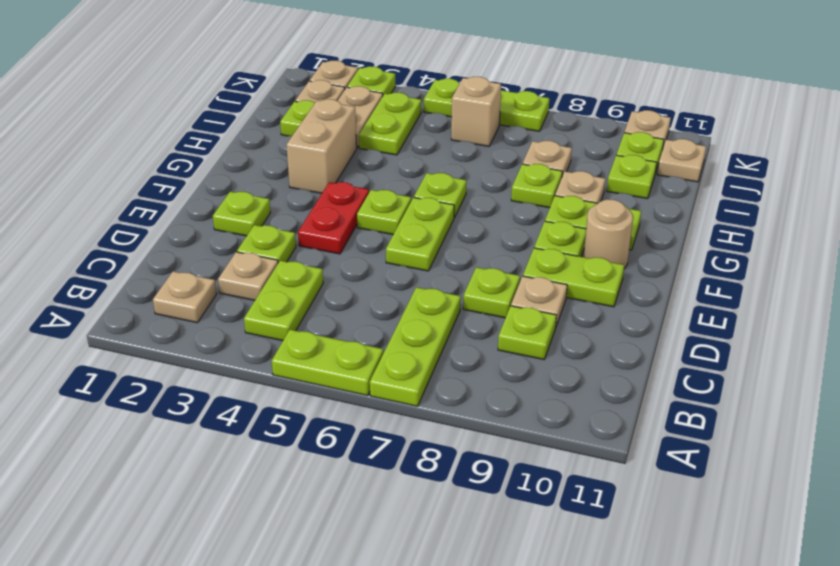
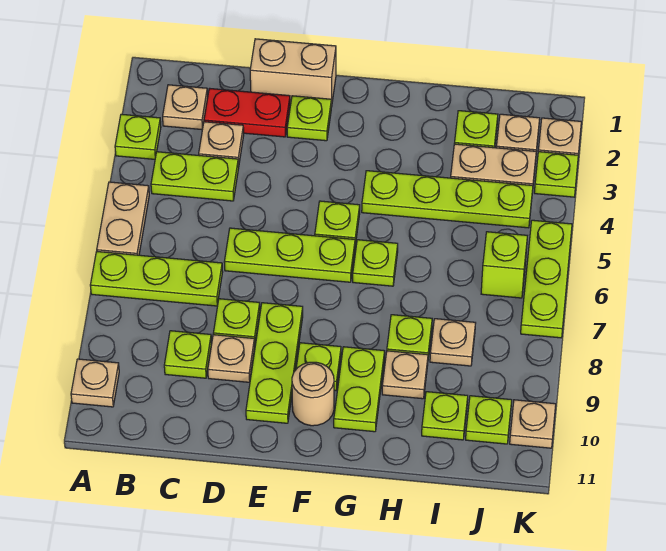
lime plate A5:A6 level 1 -> tan plate A5:A6 level 1
lime plate D3 level 1 -> lime plate A3 level 1
red plate E4:F4 level 1 -> red plate C2:D2 level 1
lime plate E6:F6 level 1 -> lime plate D6:F6 level 1
lime plate E9:E10 level 1 -> lime plate E8:E10 level 1
tan brick G3:H3 level 1 -> tan brick D1:E1 level 1
lime plate I4:J4 level 1 -> lime plate G4:J4 level 1
tan brick J6 level 1 -> lime brick J6 level 1
tan plate J11 level 1 -> tan plate A10 level 1

